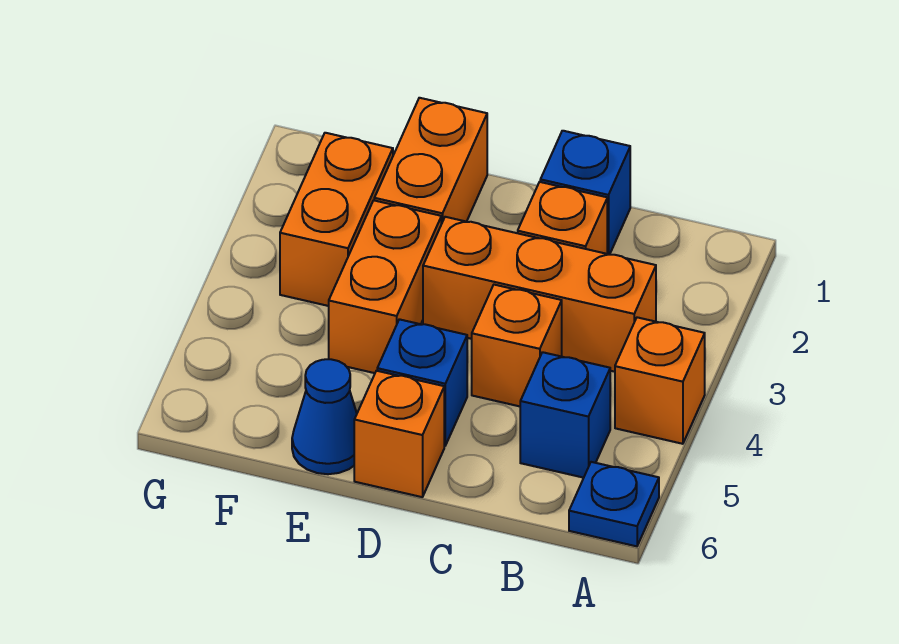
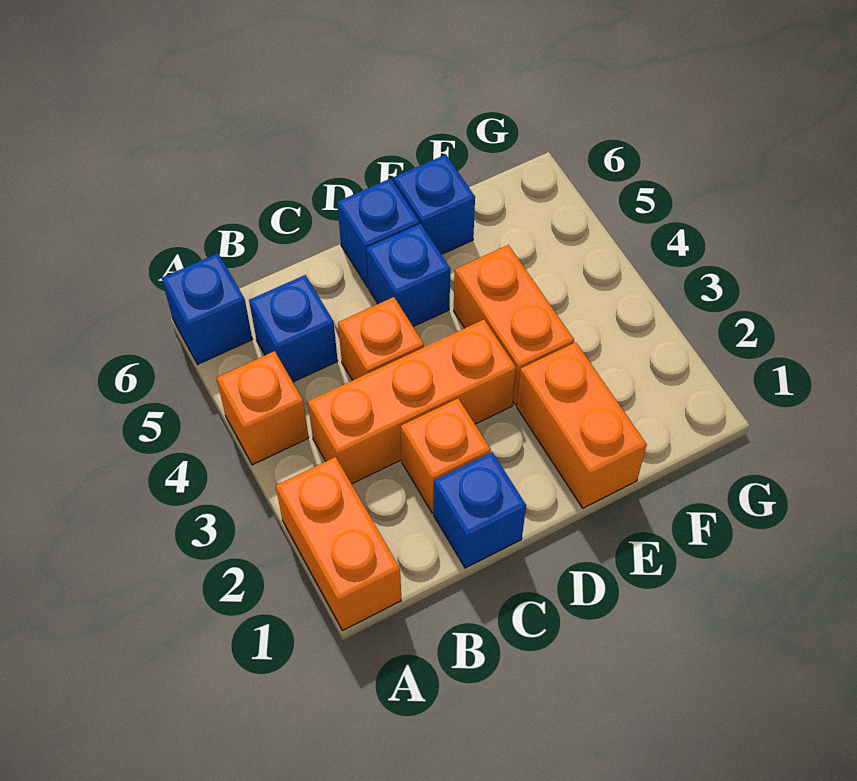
blue plate A6 level 1 -> blue brick A6 level 1
orange brick D6 level 1 -> blue brick D6 level 1
blue cone E6 level 1 -> blue brick E6 level 1
orange brick F2:F3 level 1 -> orange brick A1:A2 level 1

